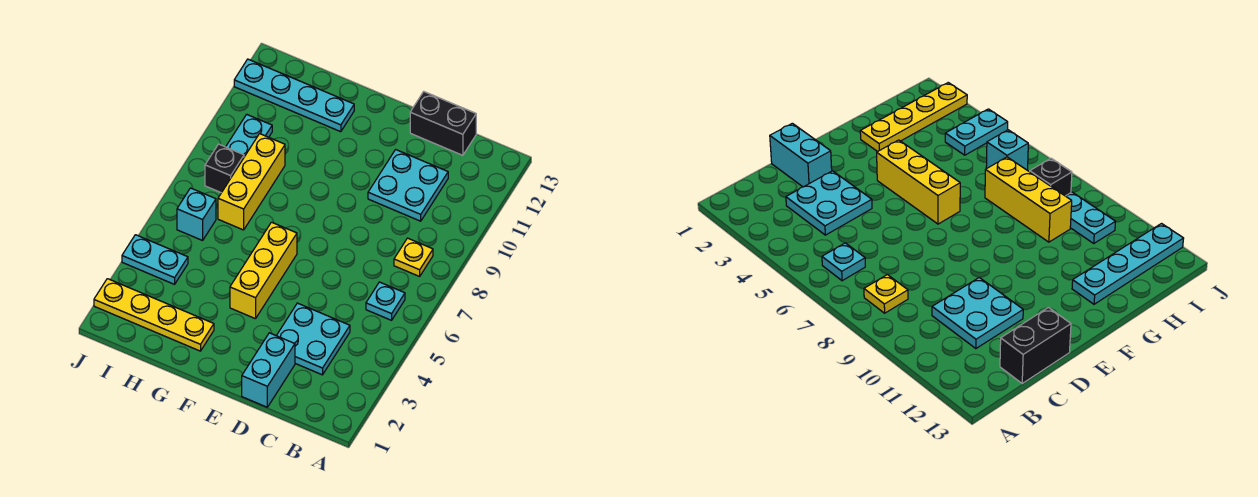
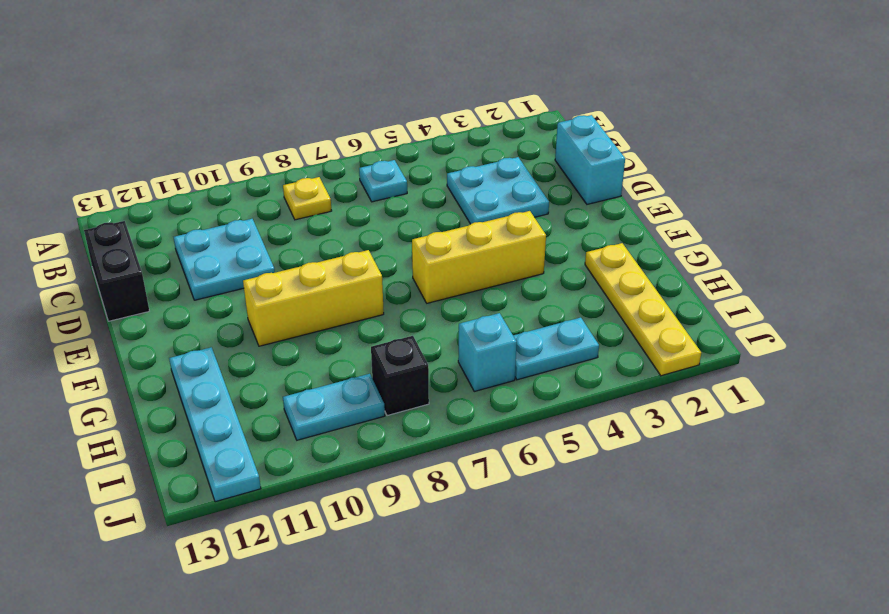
cyan brick D1:D2 level 1 -> cyan brick C1:D1 level 1
yellow brick H7:H9 level 1 -> yellow brick F8:F10 level 1
cyan plate I4:J4 level 1 -> cyan plate I4:I5 level 1

